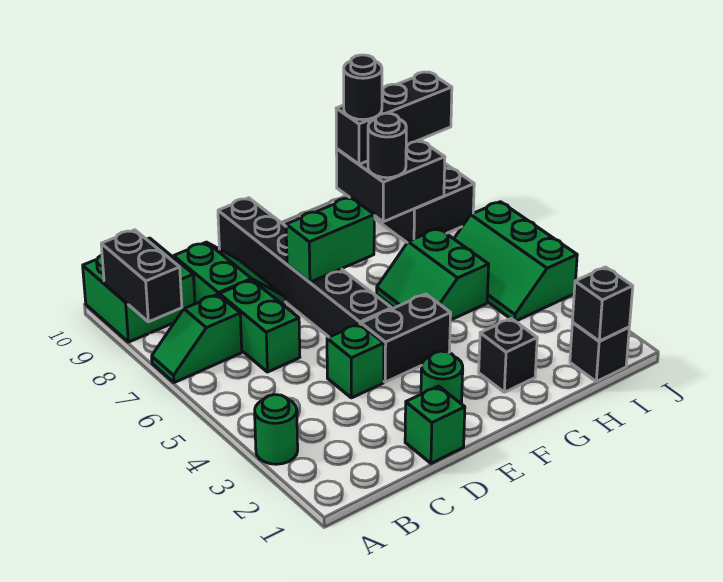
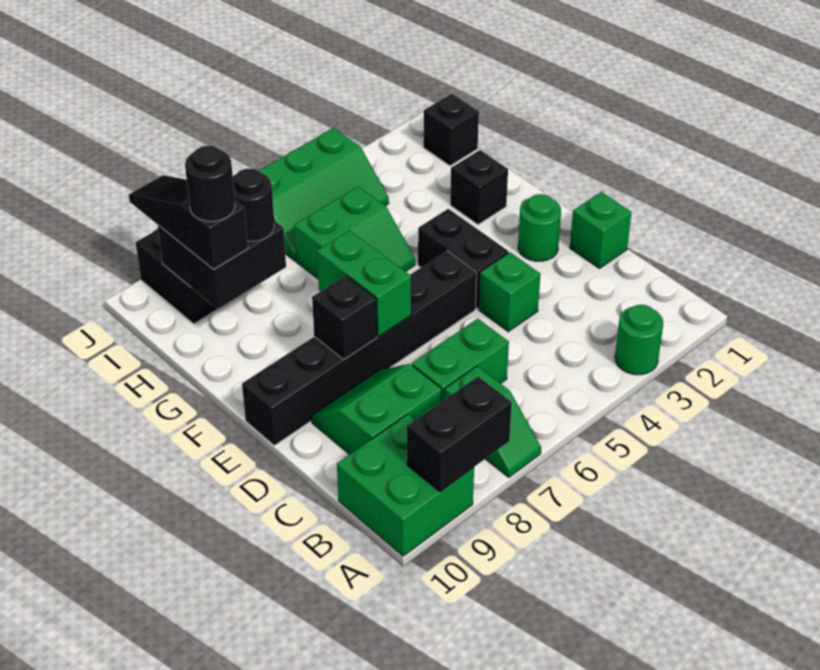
black brick H9:J9 level 3 -> black slope H9:J9 level 3 top H
black brick I1 level 2 -> black brick E8 level 2

